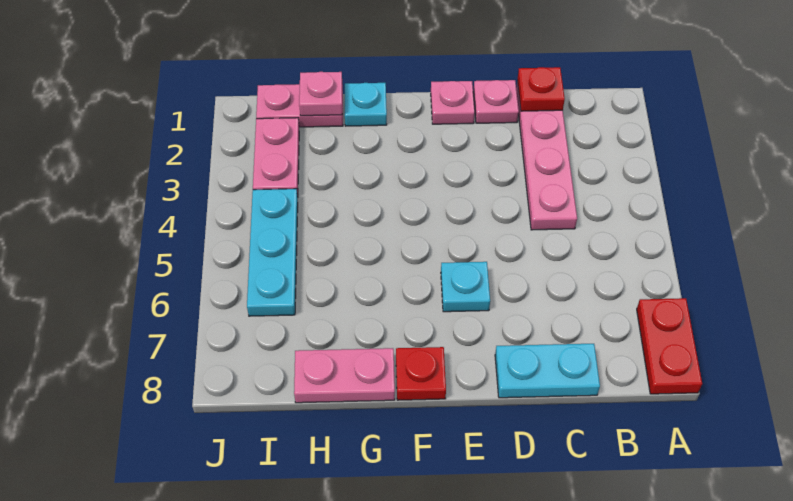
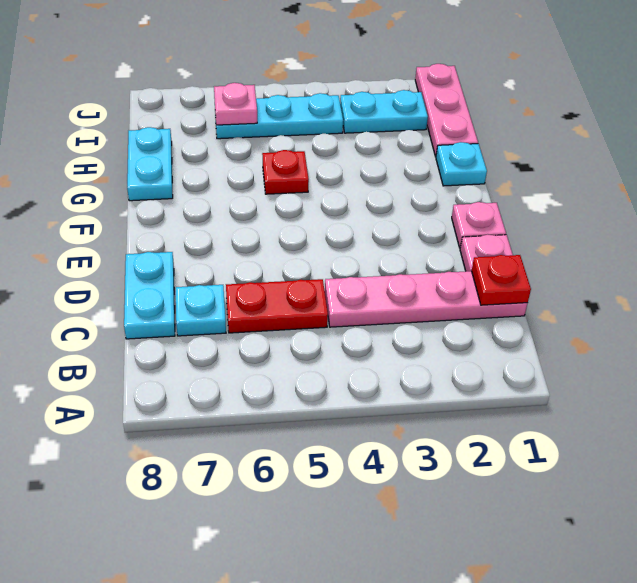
red plate A7:A8 level 1 -> red plate C5:C6 level 1
cyan plate E6 level 1 -> cyan plate C7 level 1
red plate F8 level 1 -> red plate G5 level 1
pink plate G8:H8 level 1 -> cyan plate G8:H8 level 1
pink plate H1:I1 level 1 -> pink plate H1:J1 level 1
pink plate H1 level 2 -> pink plate I6 level 2
pink plate I2:I3 level 1 -> cyan plate I2:I3 level 1

